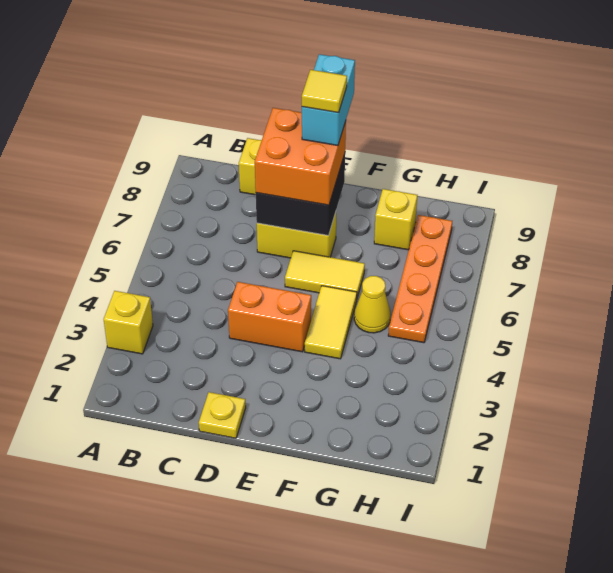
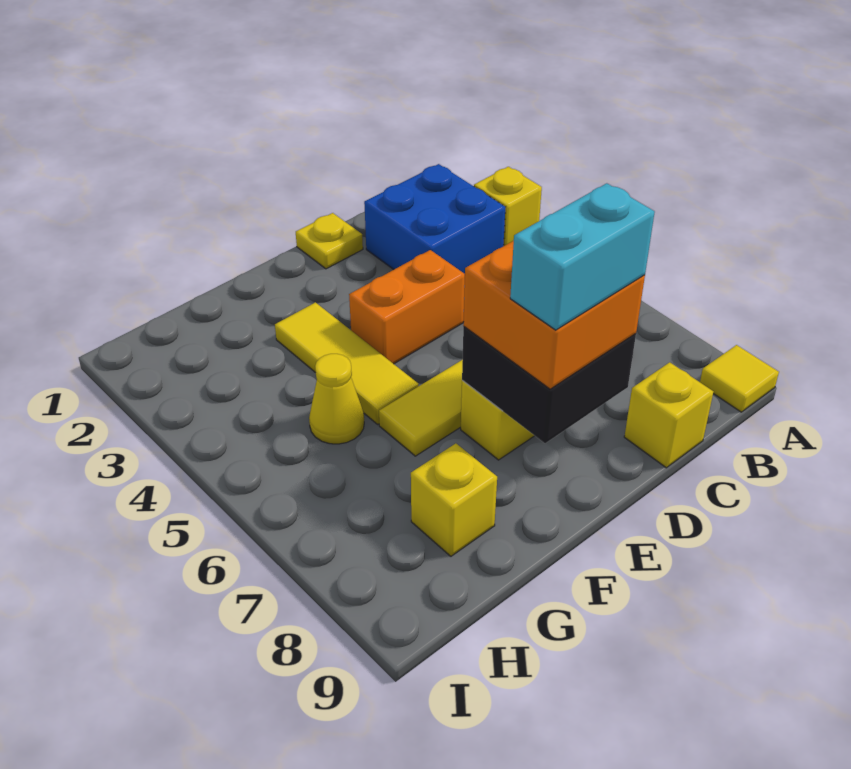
none -> blue brick B2:C3 level 1
cyan brick E8:E9 level 4 -> cyan brick D8:E8 level 4
yellow tile E8 level 5 -> yellow tile A9 level 1
yellow tile F4:F5 level 1 -> yellow tile F3:F5 level 1
orange plate H5:H8 level 1 -> none

